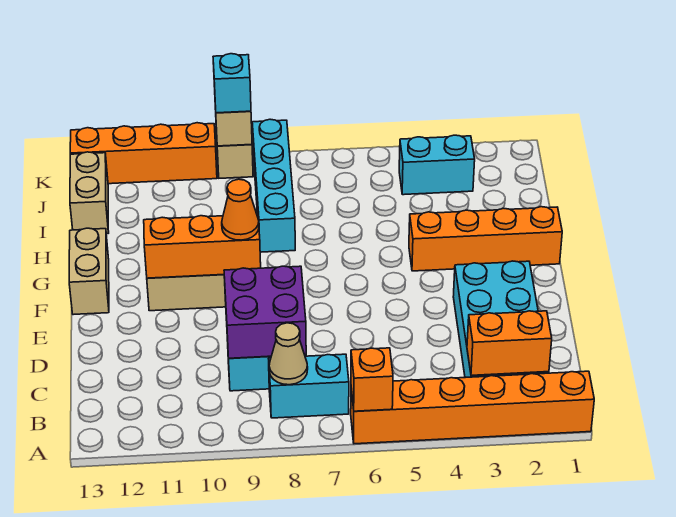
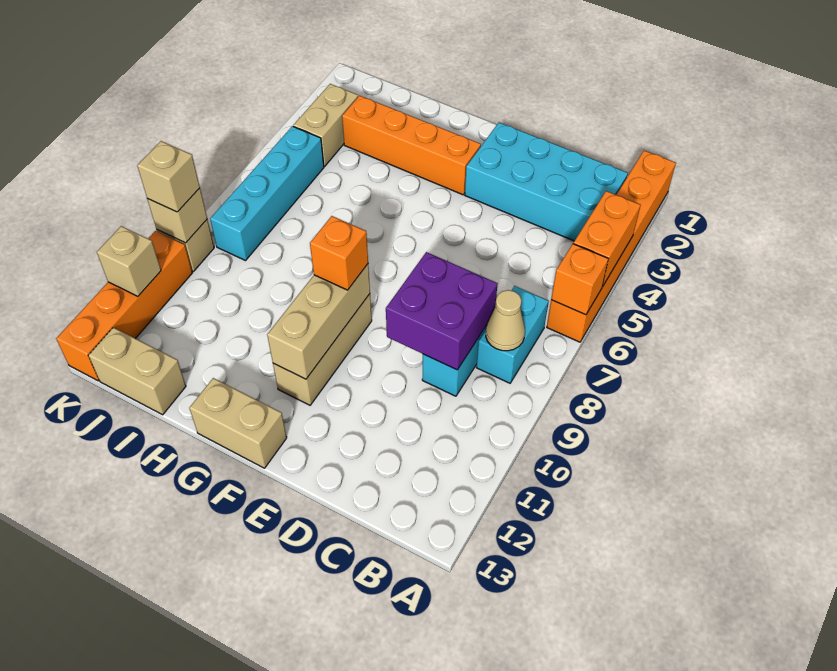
orange brick B2:B3 level 2 -> orange brick A4:A5 level 2
orange brick F9:F11 level 2 -> tan brick F9:F11 level 2
orange cone F9 level 3 -> orange brick F9 level 3
orange brick G1:G4 level 1 -> orange brick F3:I3 level 1
cyan brick H8:K8 level 1 -> cyan brick J5:J8 level 1
cyan brick J3:J4 level 1 -> tan brick J3:J4 level 1
cyan brick K9 level 3 -> tan brick K9 level 3
none -> tan brick K11 level 2

